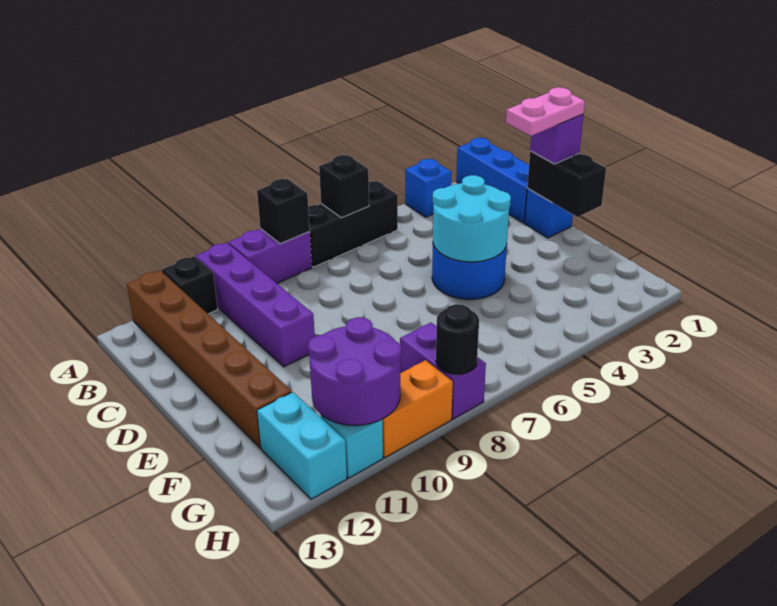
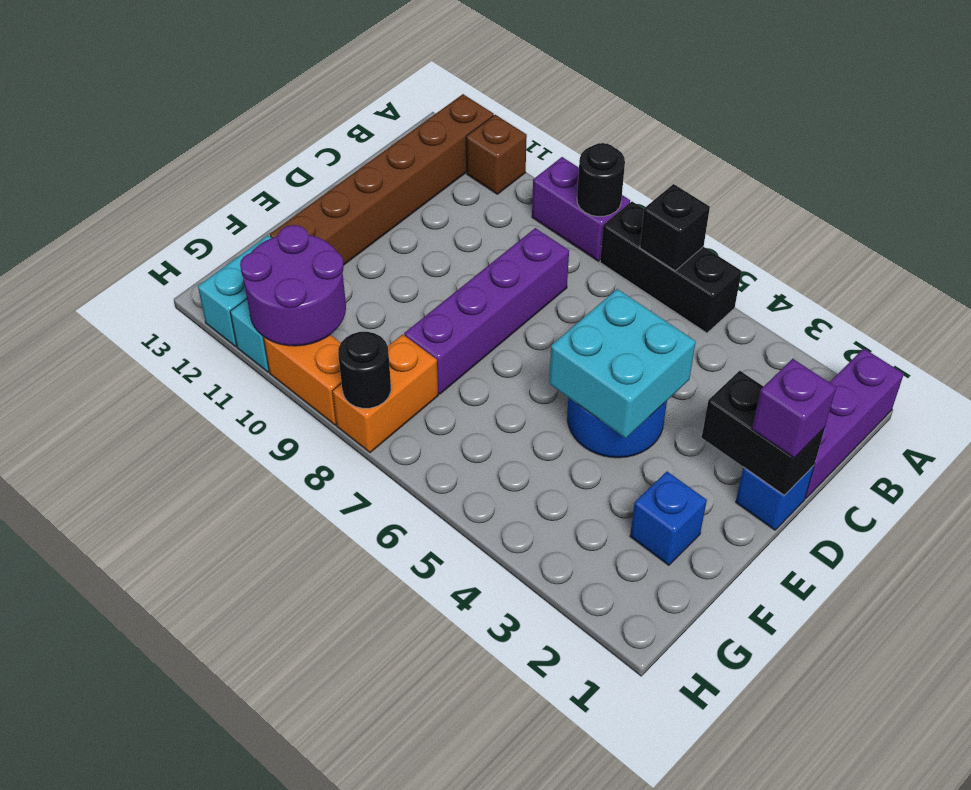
blue brick A1:C1 level 1 -> purple brick A1:C1 level 1
blue brick A3 level 1 -> blue brick F2 level 1
black brick A8 level 2 -> black round brick A8 level 2
purple brick A10:D10 level 1 -> purple brick C8:F8 level 1
black brick A11 level 1 -> brown brick A11 level 1
black brick D1:E1 level 2 -> black brick D1:D2 level 2
pink plate D1:D2 level 4 -> none
cyan round brick D4:E5 level 2 -> cyan brick D4:E5 level 2
purple brick G8:H8 level 1 -> orange brick G8:H8 level 1

